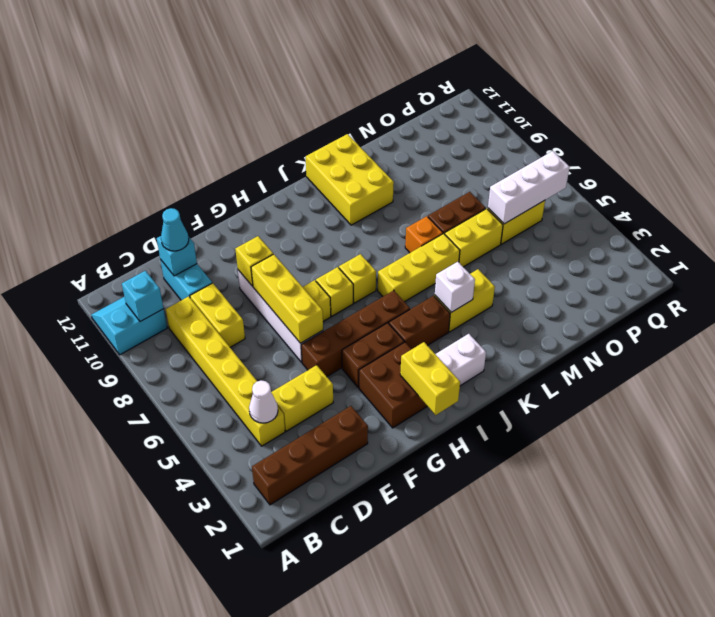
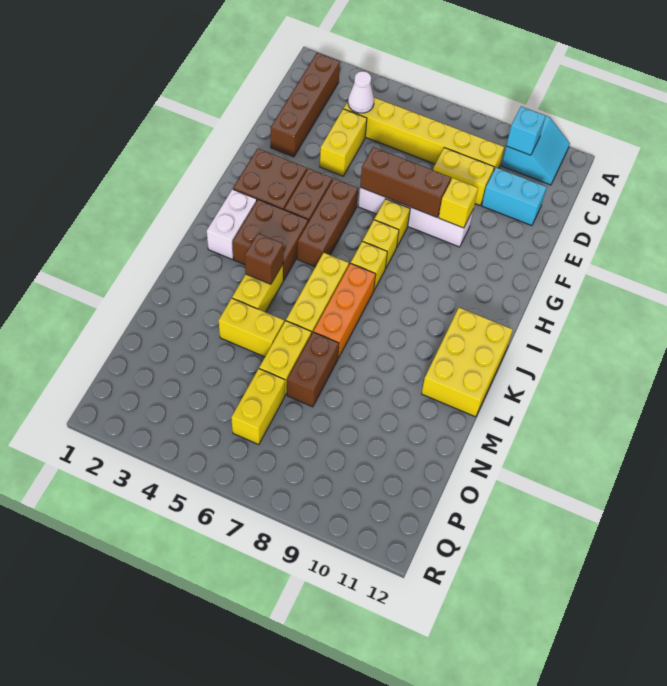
cyan brick D11 level 2 -> none
cyan cone D11 level 3 -> none
brown brick F5:I5 level 1 -> brown brick G5:I5 level 1
yellow brick F6:F8 level 2 -> brown brick F6:F8 level 2
yellow brick H1:H2 level 2 -> yellow brick M4:M5 level 1
brown brick I4:J4 level 1 -> brown brick I3:J4 level 1
white brick K4 level 2 -> brown brick K4 level 2
yellow brick K10:L12 level 1 -> yellow brick J11:L12 level 1
orange brick L7 level 1 -> orange brick J7:L7 level 1
white brick O6:Q6 level 2 -> none

